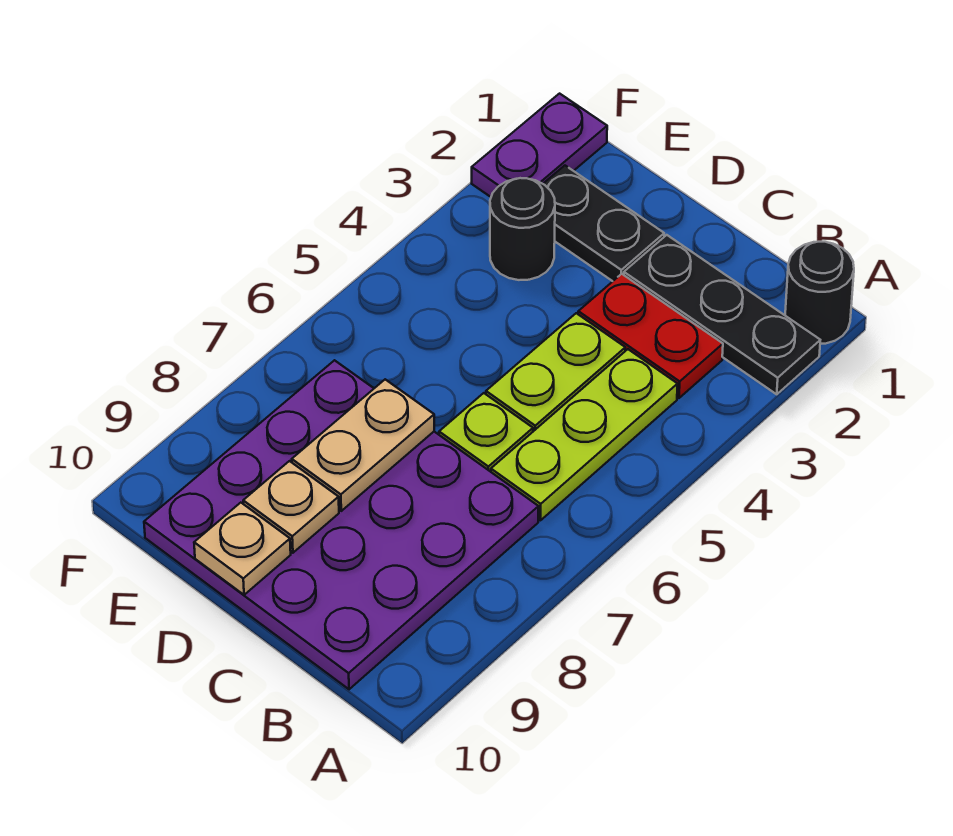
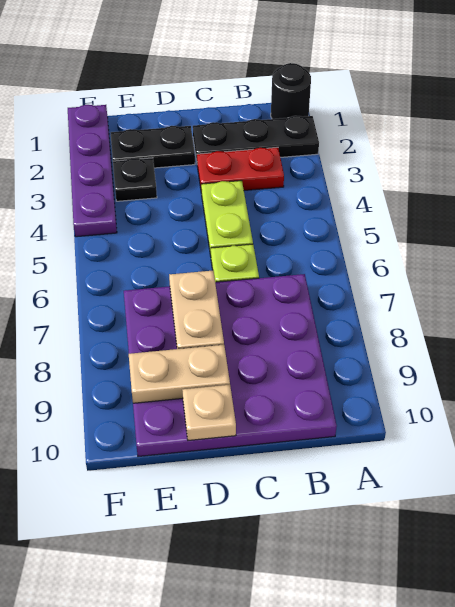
lime plate B4:B6 level 1 -> none
tan plate D9 level 2 -> tan plate D9:E9 level 2
black round brick E3 level 1 -> black plate E3 level 1
purple plate F1:F2 level 1 -> purple plate F1:F4 level 1

